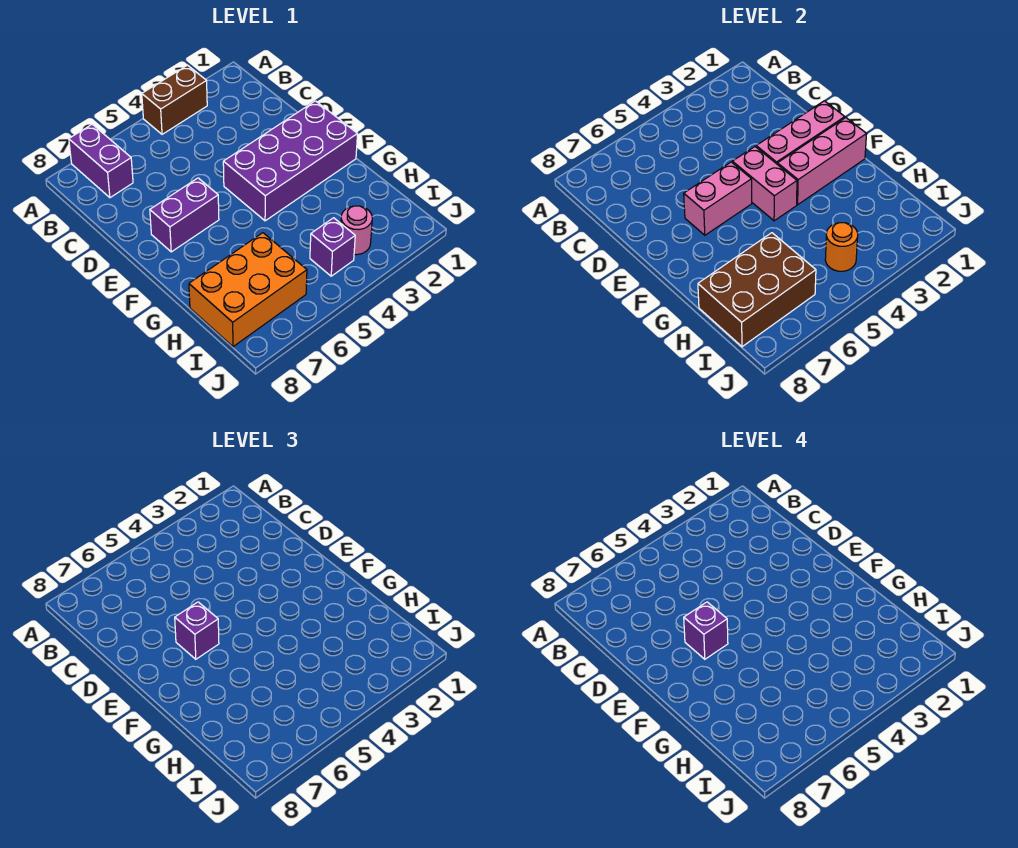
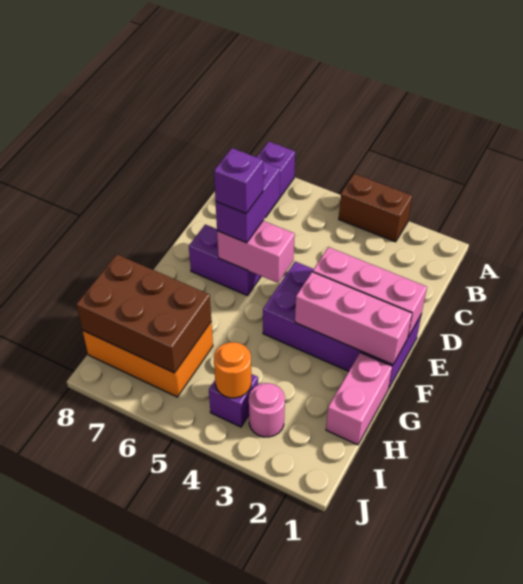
pink brick E4:F4 level 2 -> pink brick G1:H1 level 1
purple brick E6 level 3 -> purple brick D6:E6 level 3

